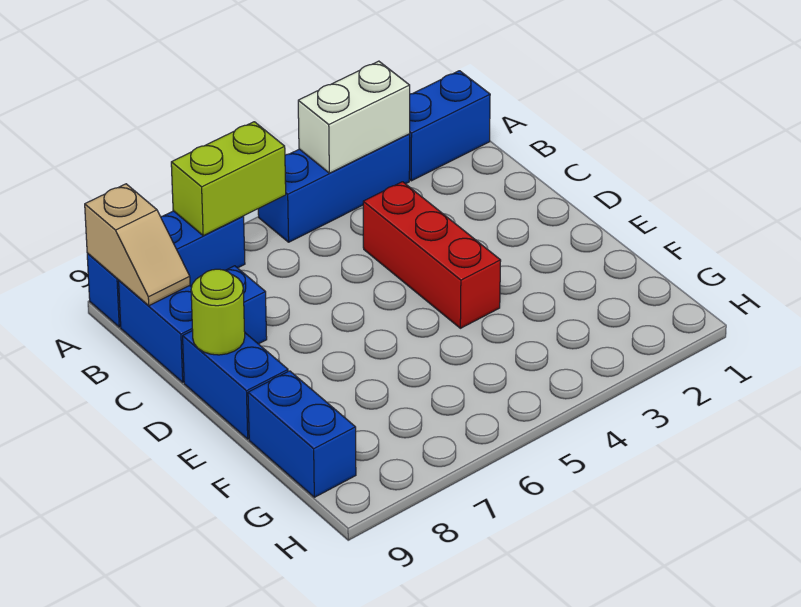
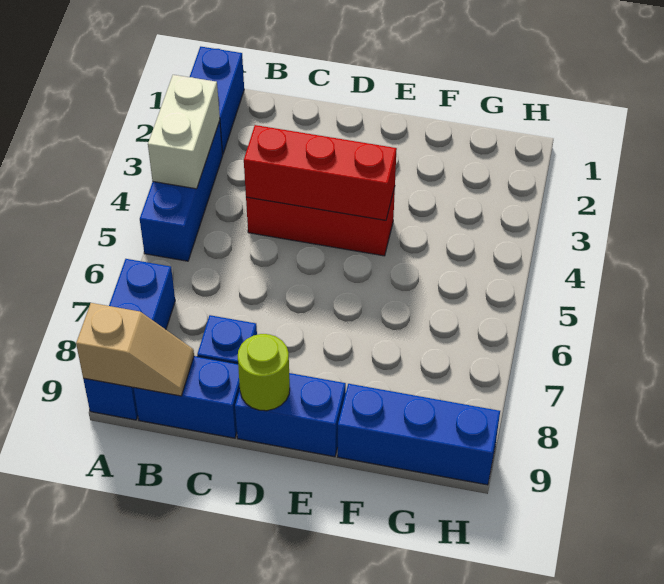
lime brick A6:A7 level 2 -> none
none -> red brick C4:E4 level 2
blue brick F9:G9 level 1 -> blue brick F9:H9 level 1

